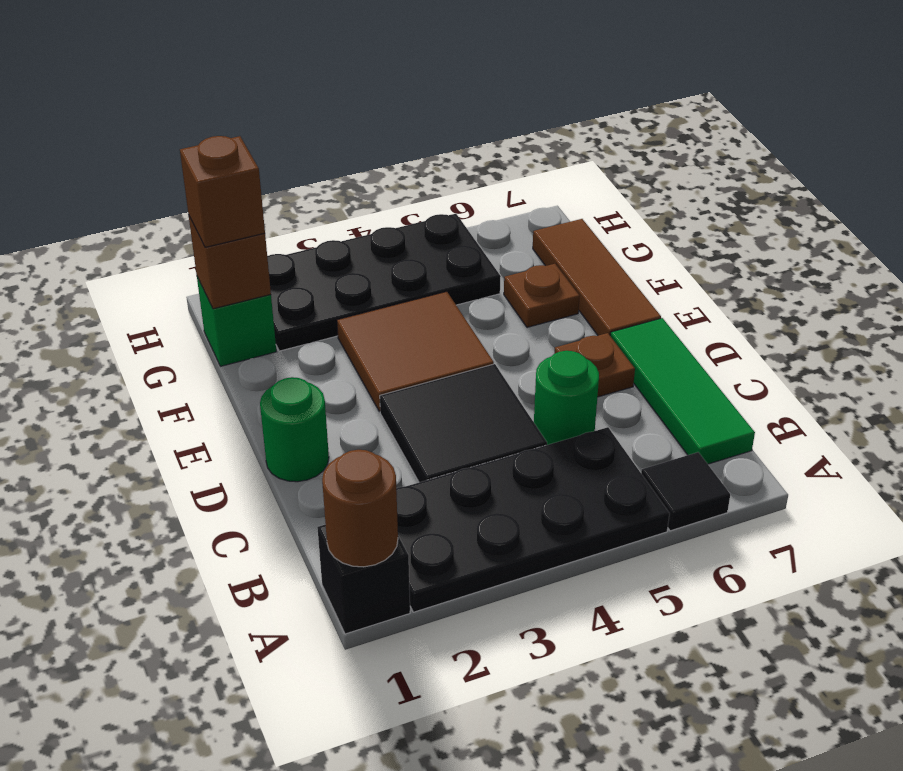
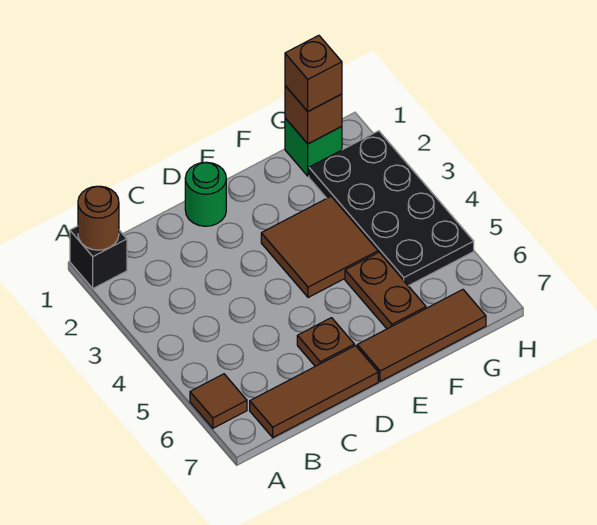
black plate A2:B5 level 1 -> none
black tile A6 level 1 -> brown tile A6 level 1
green tile B7:D7 level 1 -> brown tile B7:D7 level 1
black tile C3:D4 level 1 -> none
green round brick C5 level 1 -> none
brown plate F6 level 1 -> brown plate F5:F6 level 1

